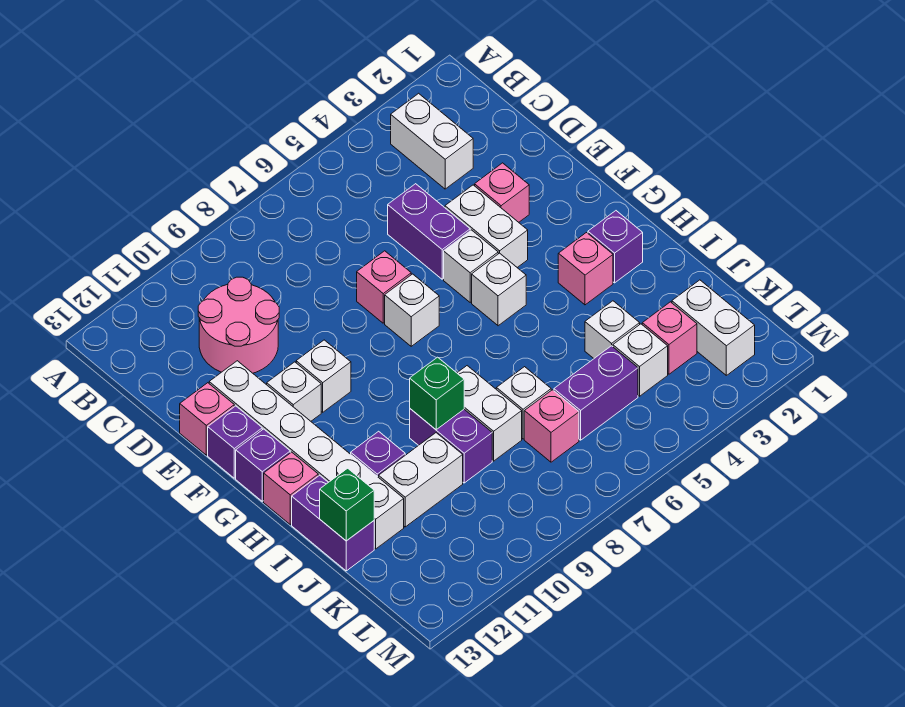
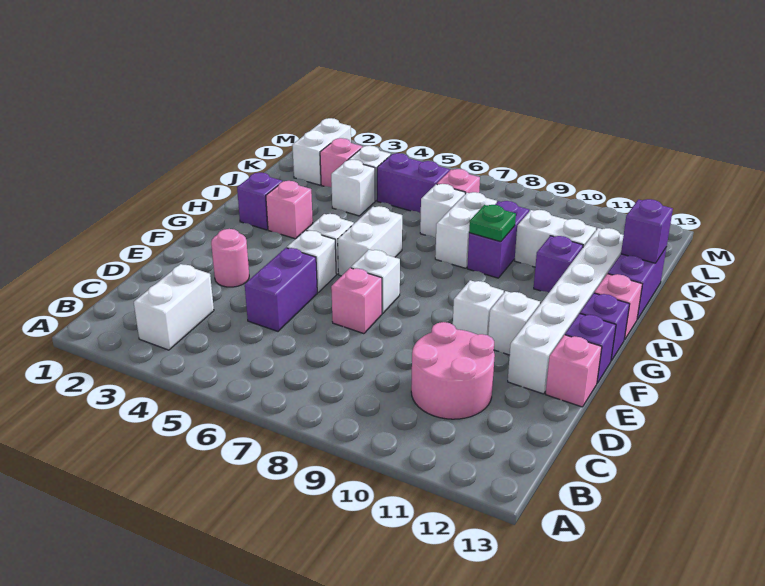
pink brick E3 level 1 -> pink round brick E3 level 1
white brick E4:F4 level 1 -> white brick G6:H6 level 1
green brick I9 level 2 -> green plate I9 level 2
green brick J13 level 2 -> purple brick J13 level 2

